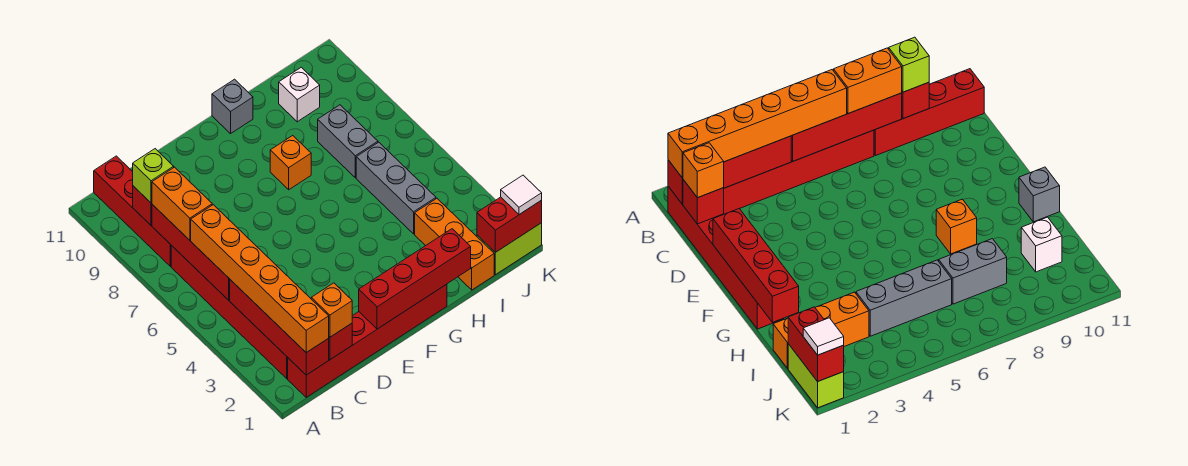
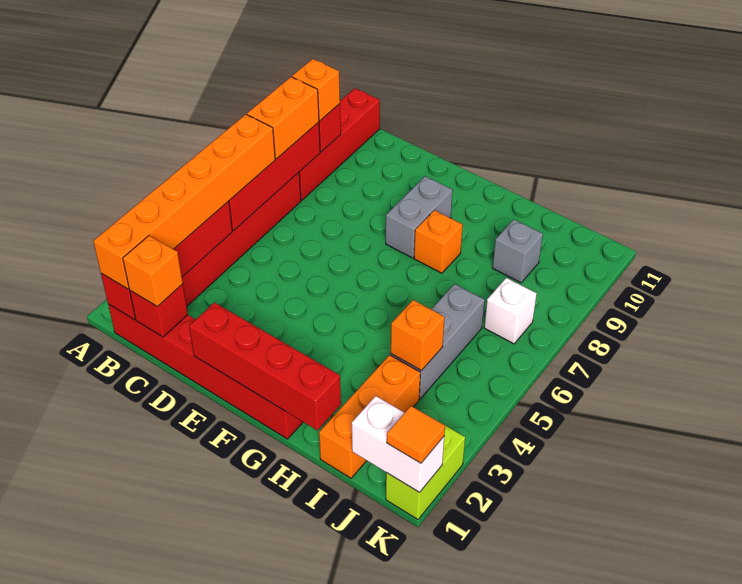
lime brick B9 level 3 -> orange brick B9 level 3
grey brick G11 level 1 -> grey brick I9 level 1
none -> orange brick I4 level 2
grey brick I7:I8 level 1 -> grey brick F8:F9 level 1
white brick I10 level 1 -> white brick J7 level 1
lime brick J1:K1 level 1 -> lime brick K1:K2 level 1
red brick J1:K1 level 2 -> white brick J1:K1 level 2
white tile K1 level 3 -> orange tile K1 level 3

